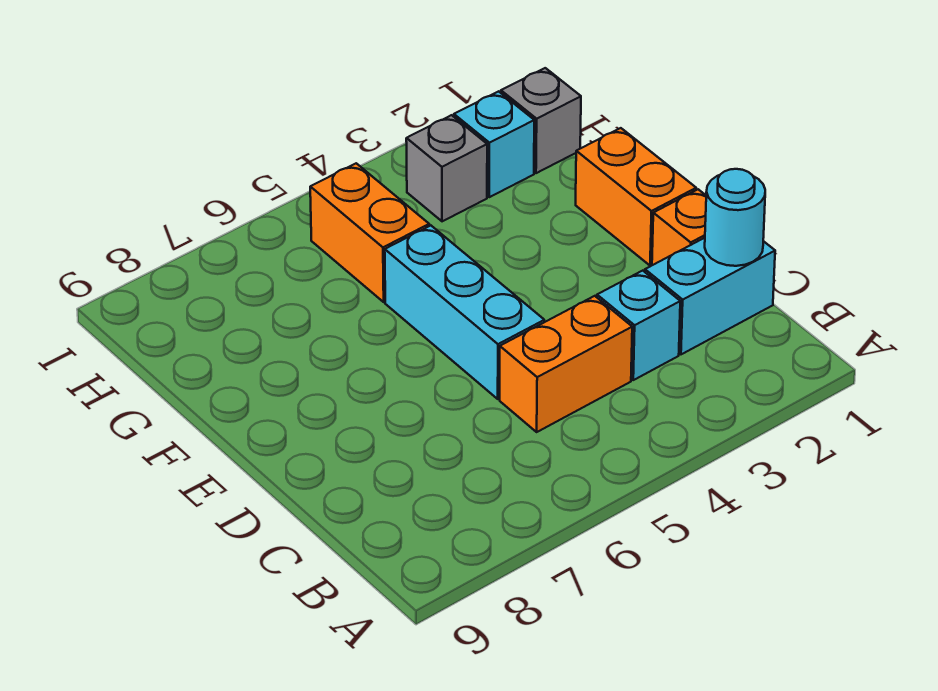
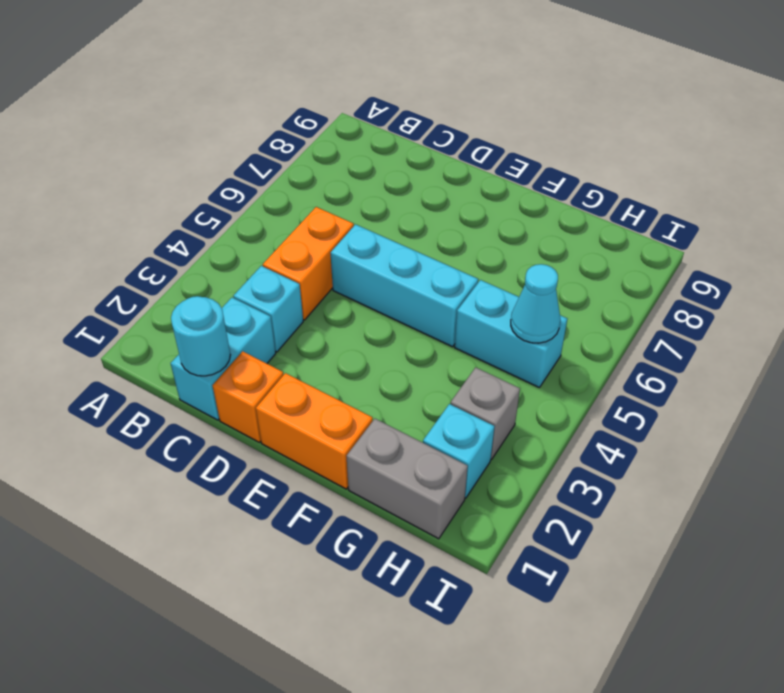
orange brick G5:H5 level 1 -> cyan brick G5:H5 level 1
grey brick H1 level 1 -> grey brick G1:H1 level 1
none -> cyan cone H5 level 2

